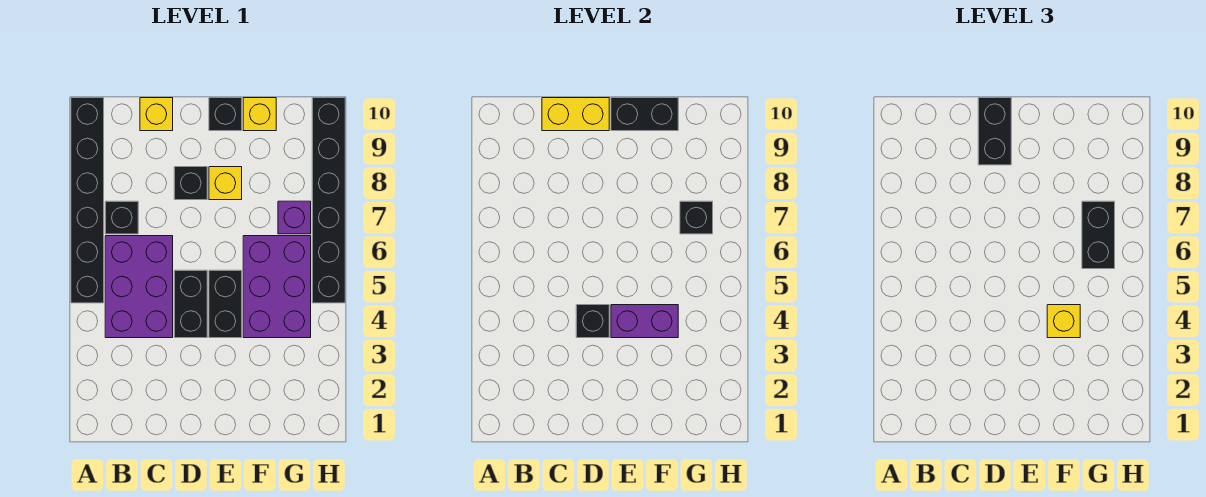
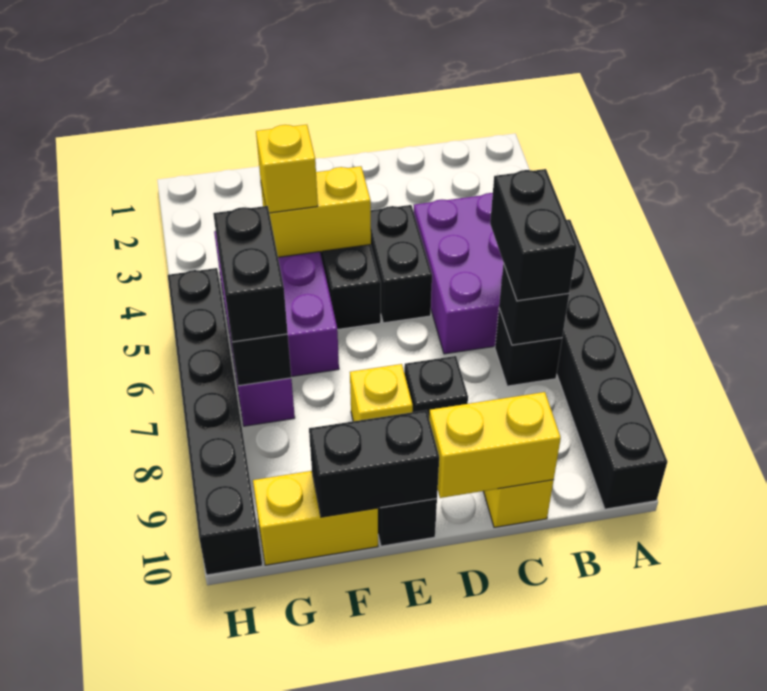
black brick D4 level 2 -> black brick B7 level 2
black brick D9:D10 level 3 -> black brick B6:B7 level 3
purple brick E4:F4 level 2 -> yellow brick E4:F4 level 2
yellow brick F10 level 1 -> yellow brick F10:G10 level 1

